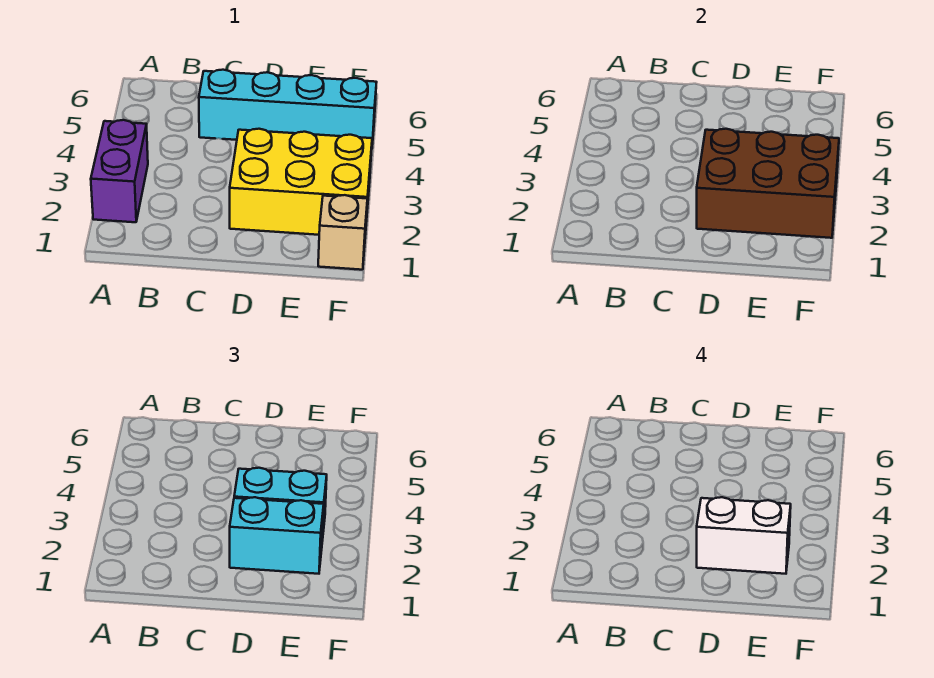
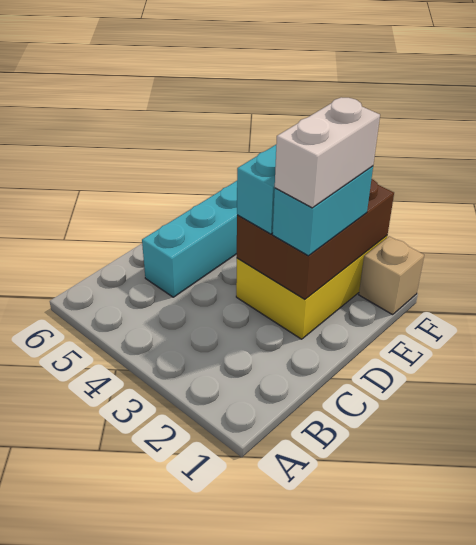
purple brick A2:A3 level 1 -> none

